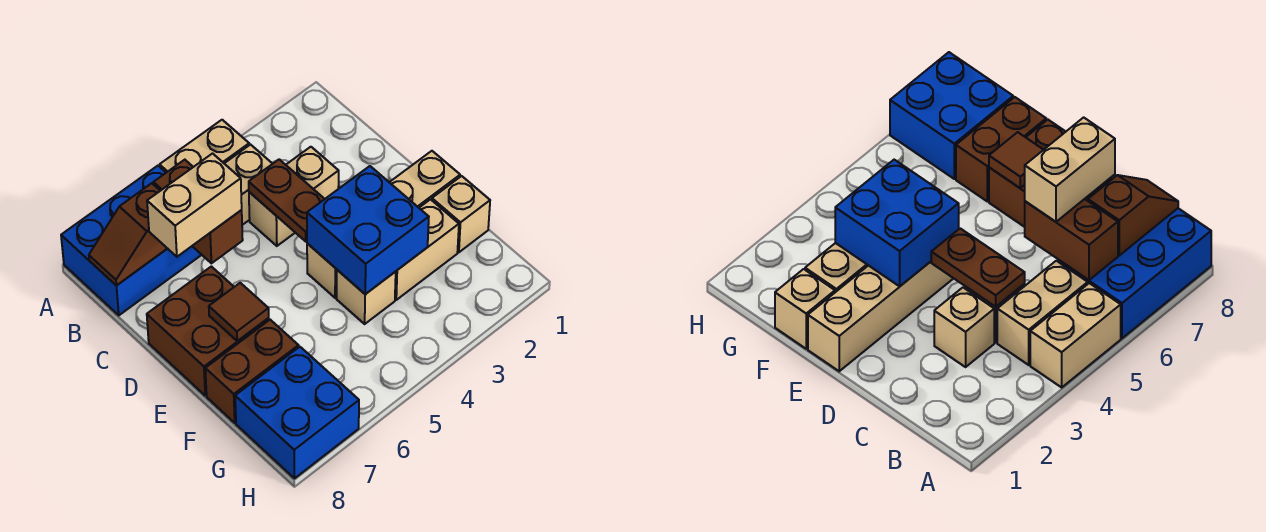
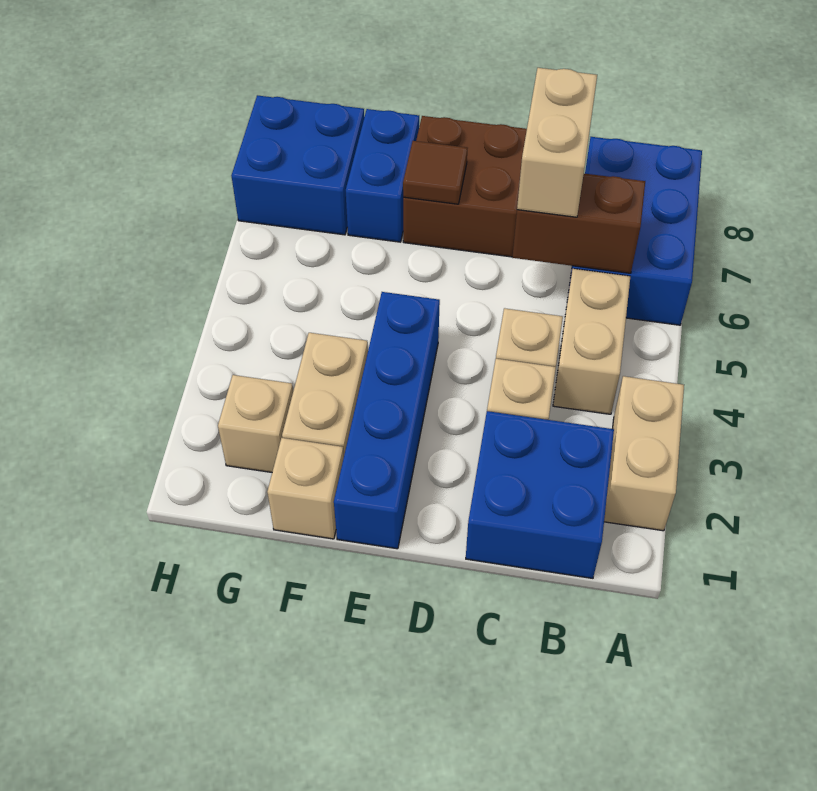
tan brick A4:A5 level 1 -> tan brick A2:A3 level 1
brown slope B7:B8 level 2 top 7 -> none
brown plate C4:D4 level 2 -> none
tan brick E1:E4 level 1 -> blue brick E1:E4 level 1
blue brick E3:F4 level 2 -> blue brick B1:C2 level 1
tan brick F4 level 1 -> tan brick G2 level 1
brown brick F7:F8 level 1 -> blue brick F7:F8 level 1

